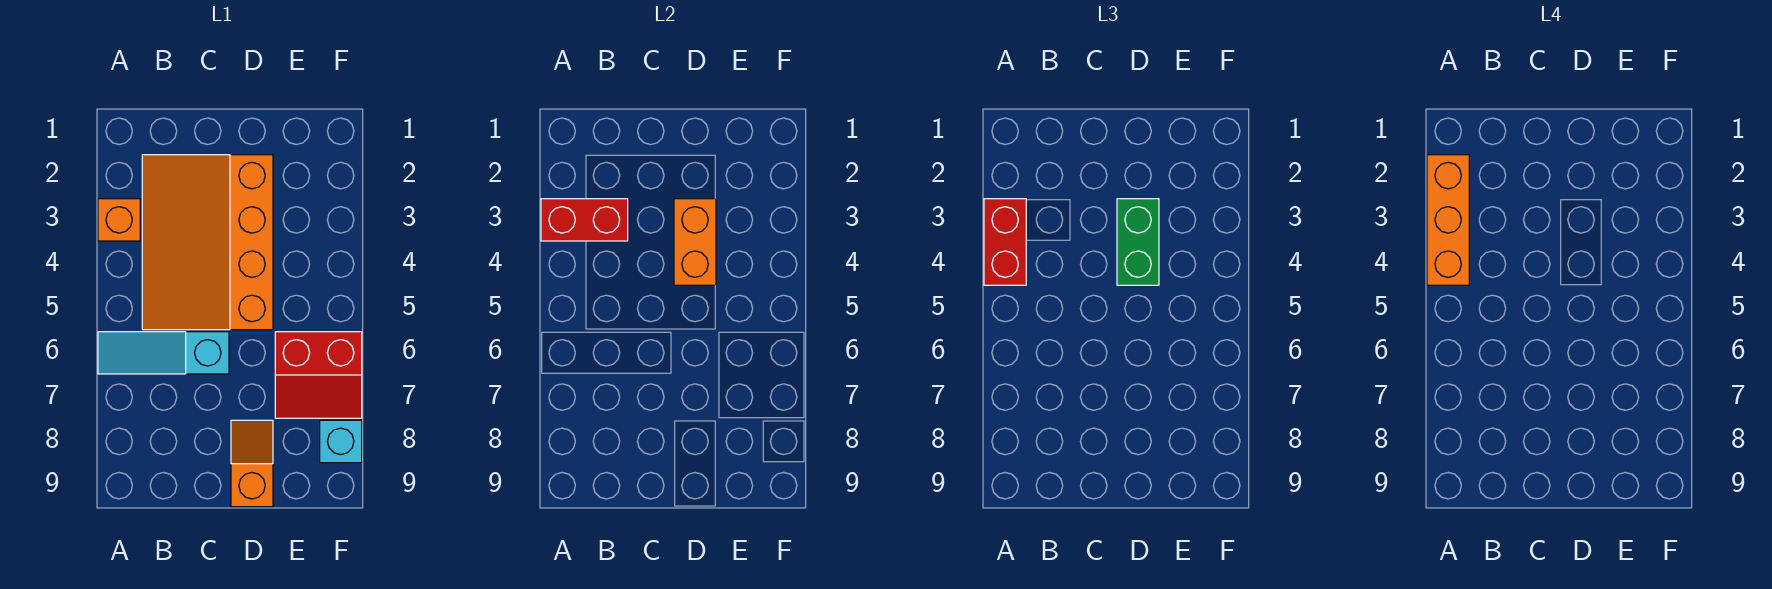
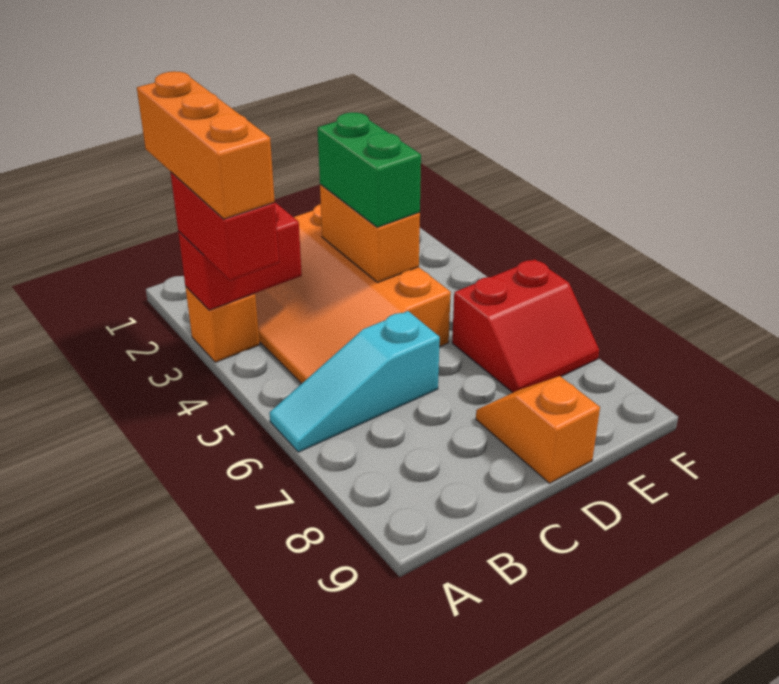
cyan brick F8 level 1 -> none

